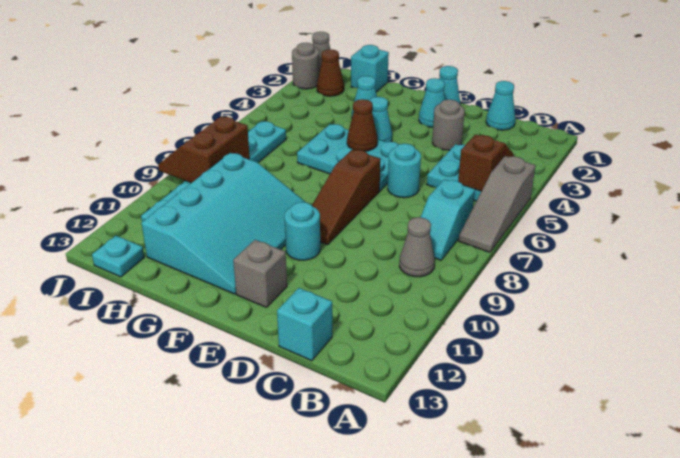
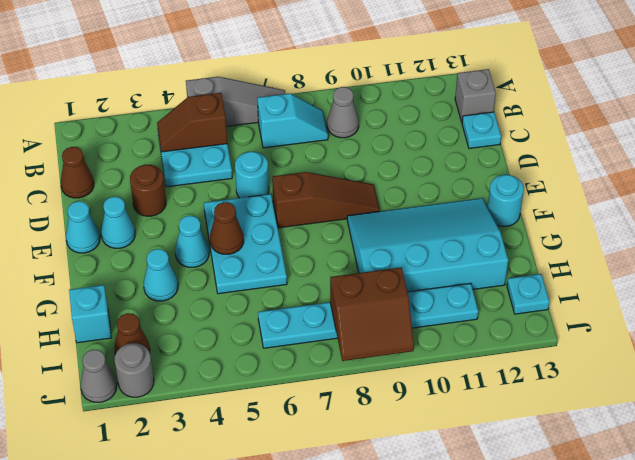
cyan cone C1 level 1 -> brown cone C1 level 1
cyan brick C13 level 1 -> cyan plate C13 level 1
grey round brick D3 level 1 -> brown round brick D3 level 1
cyan round brick E10 level 1 -> cyan round brick F13 level 1
grey brick E12 level 1 -> grey brick B13 level 1

